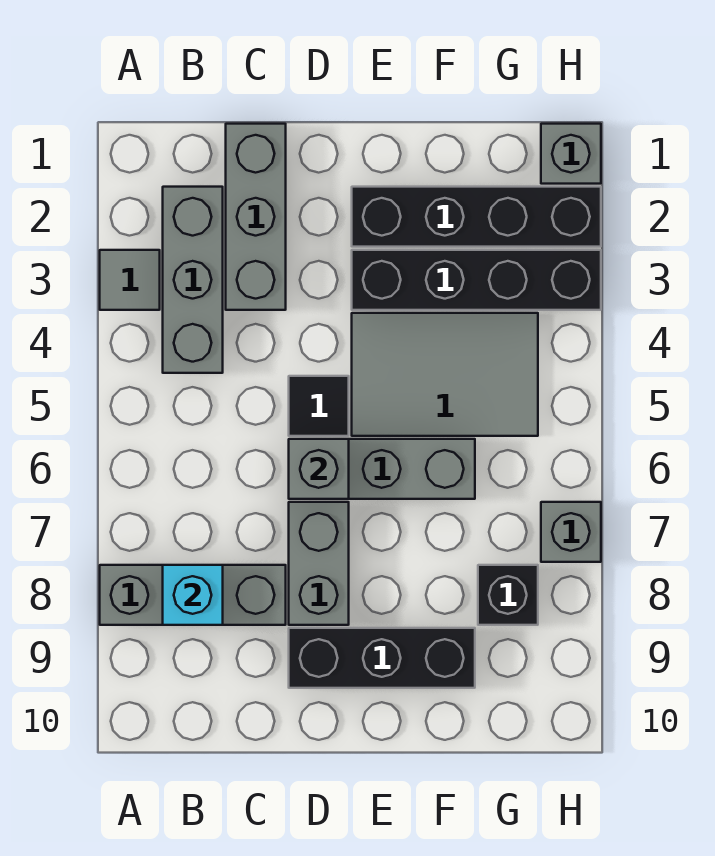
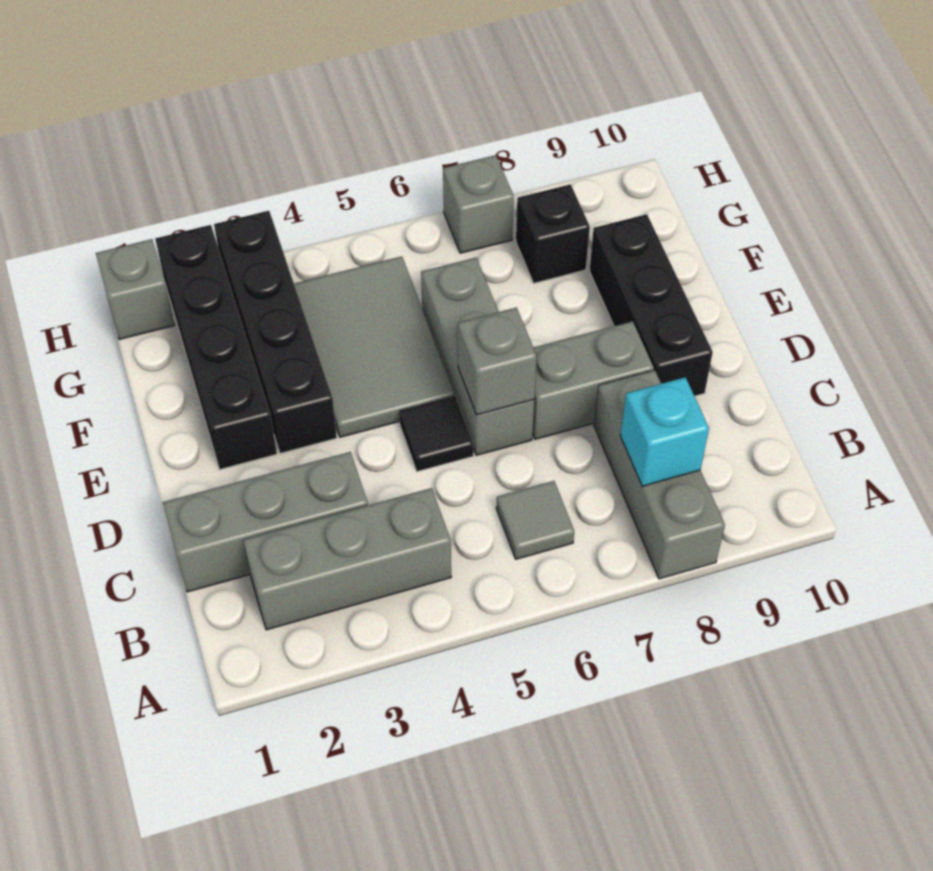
grey tile A3 level 1 -> grey tile B6 level 1

